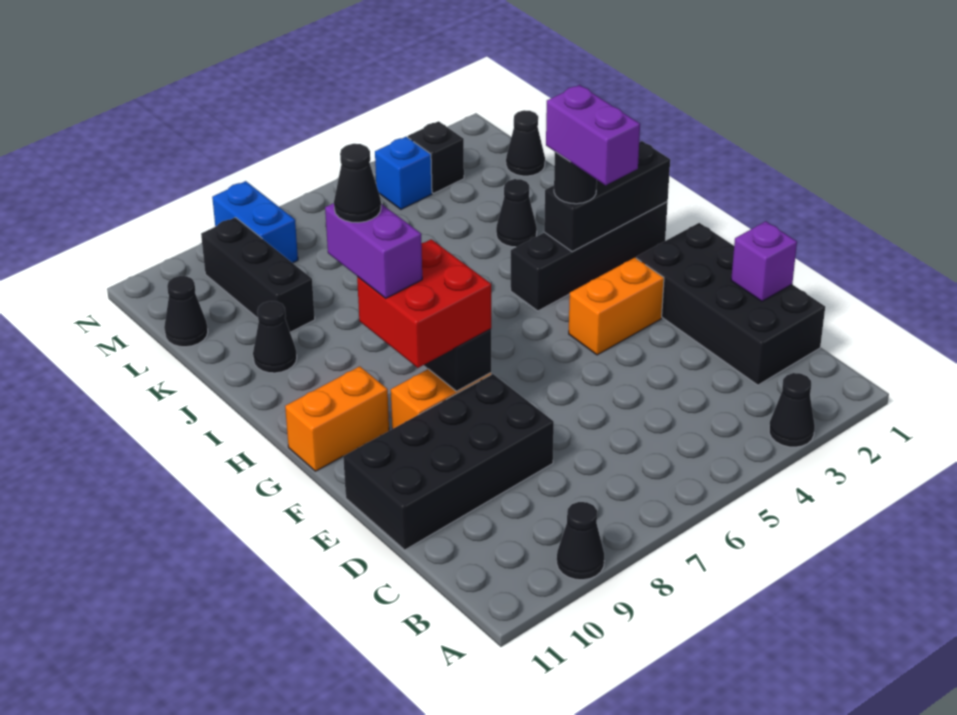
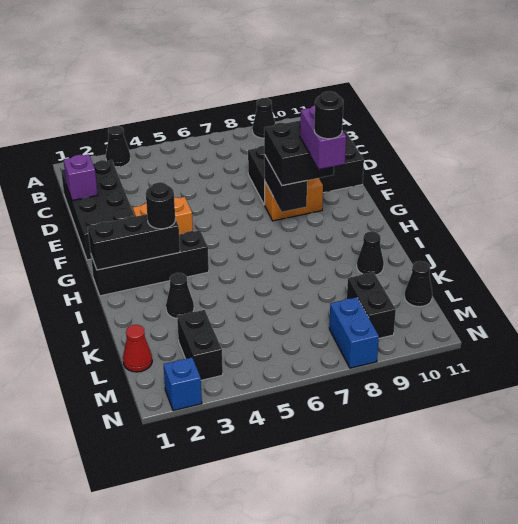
red brick F8:G9 level 3 -> black brick F8:G9 level 3
purple brick G3:H3 level 4 -> none
orange brick G10:G11 level 1 -> none
black cone H9 level 5 -> black round brick H9 level 5
black brick K9:M9 level 1 -> black brick L9:M9 level 1
black cone L1 level 1 -> red cone L1 level 1
black brick M3 level 1 -> black brick L3:M3 level 1
blue brick M4 level 1 -> blue brick N2 level 1

